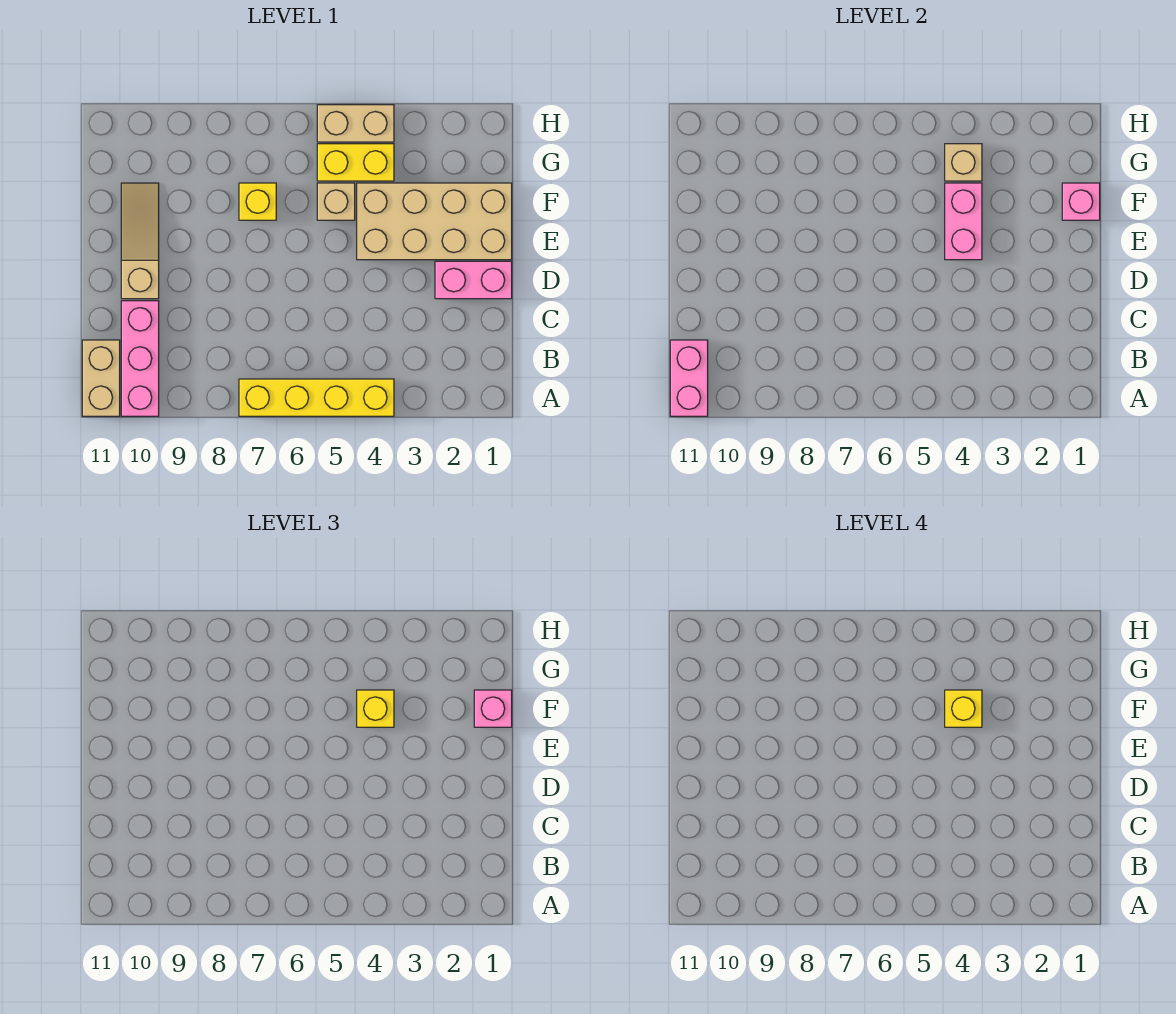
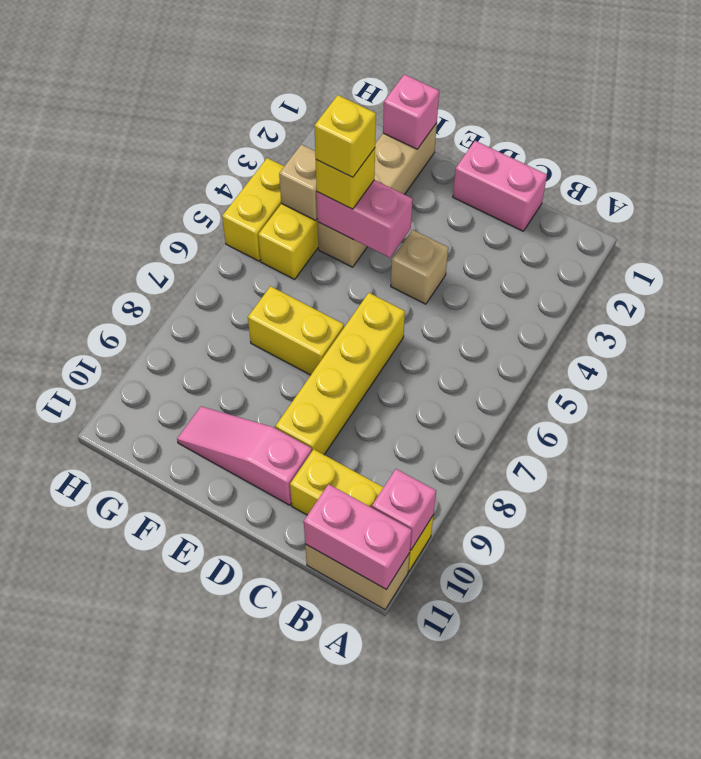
yellow brick A4:A7 level 1 -> yellow brick D6:D9 level 1
pink brick A10:C10 level 1 -> yellow brick A10:C10 level 1
pink brick D1:D2 level 1 -> pink brick C1:D1 level 1
tan slope D10:F10 level 1 top D -> pink slope D10:F10 level 1 top D
tan brick E1:F4 level 1 -> tan brick F1:F4 level 1
pink brick F1 level 3 -> pink brick A10 level 2
tan brick F5 level 1 -> tan brick D4 level 1
yellow brick F7 level 1 -> yellow brick E7:F7 level 1
tan brick H4:H5 level 1 -> yellow brick H4:H5 level 1

